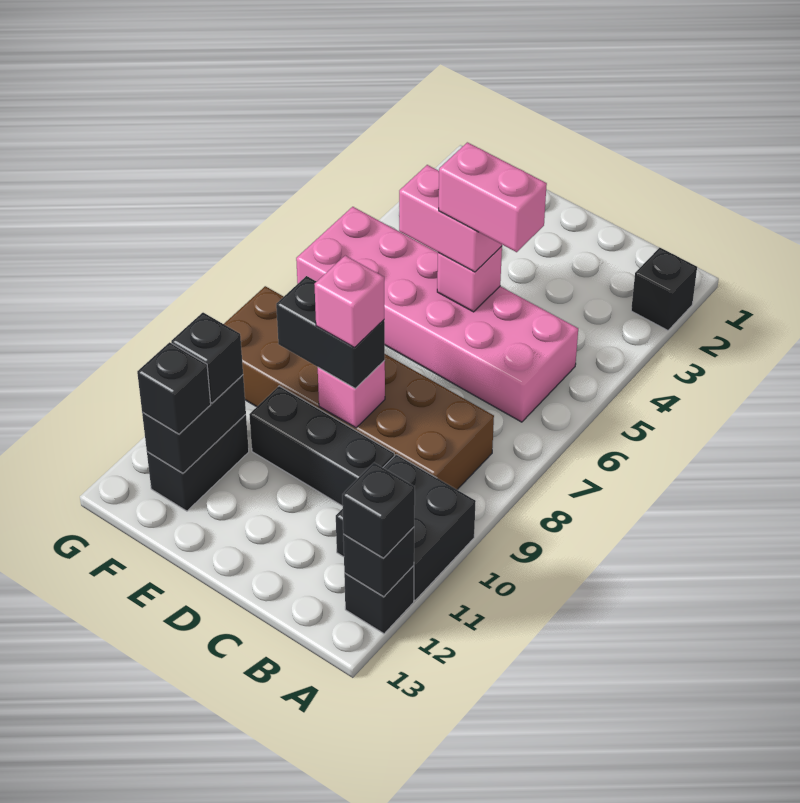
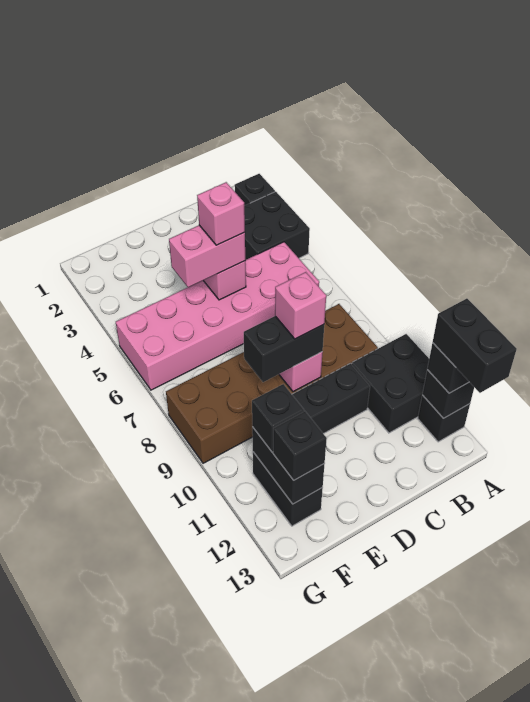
none -> black brick A3:B4 level 1
none -> black brick A12:A13 level 4
pink brick C5:D5 level 4 -> pink brick D5 level 4

